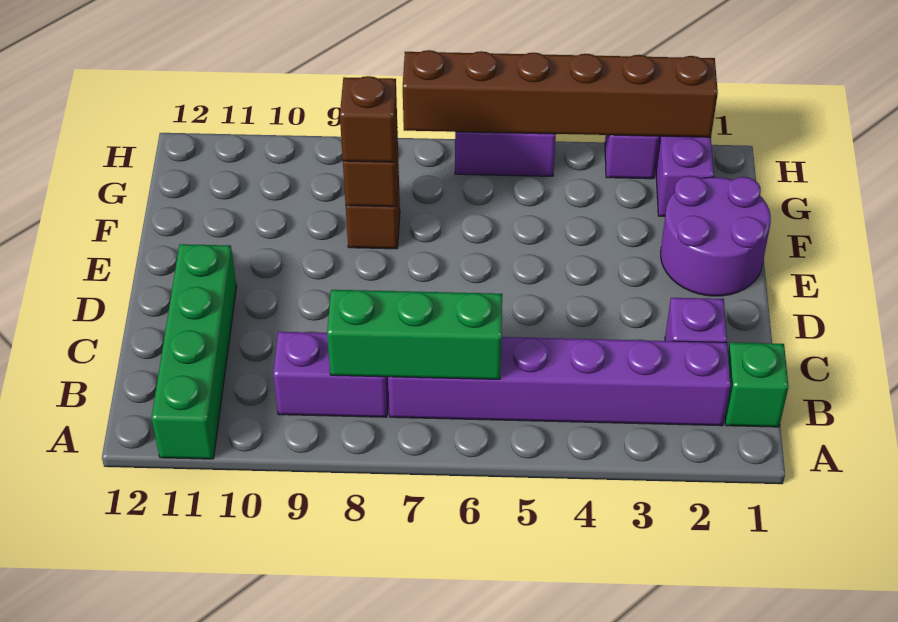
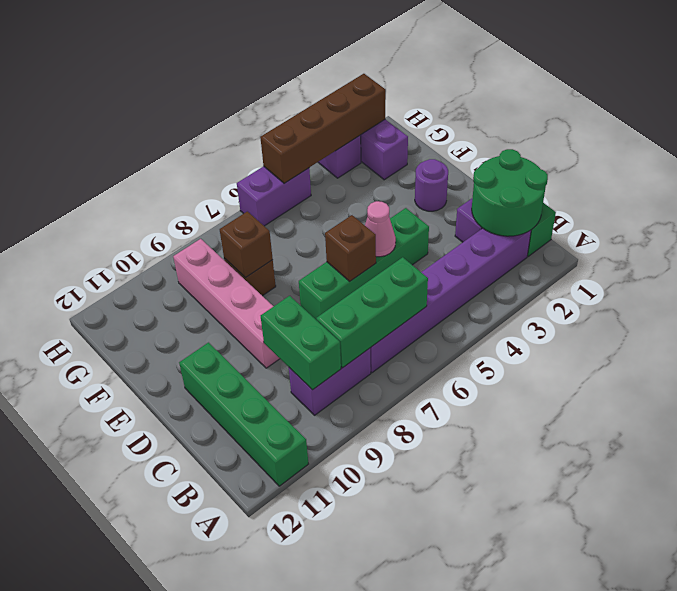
none -> green round brick B1:C2 level 2
none -> green brick B9:C9 level 2
none -> green brick D4:D7 level 1
none -> pink cone D5 level 2
none -> pink brick D9:G9 level 1
purple round brick E1:F2 level 1 -> purple round brick E2 level 1
brown brick F8 level 3 -> brown brick D6 level 2
brown brick H2:H7 level 2 -> brown brick H2:H5 level 2

